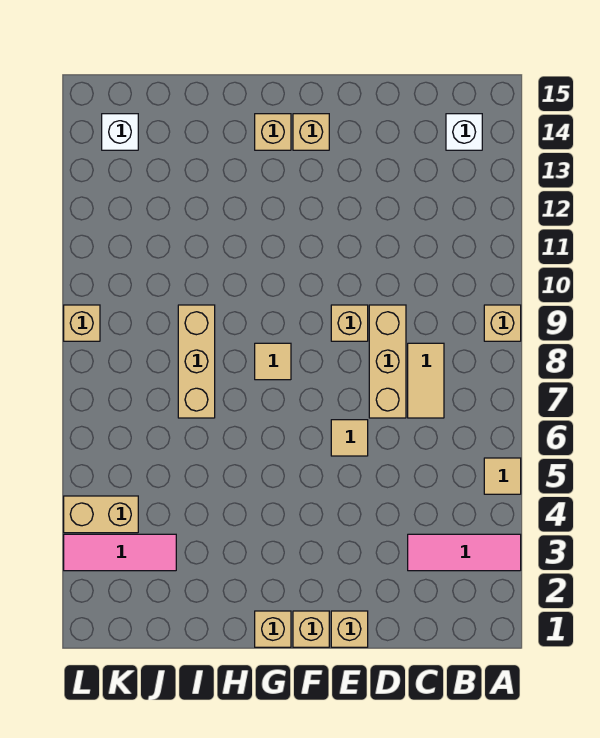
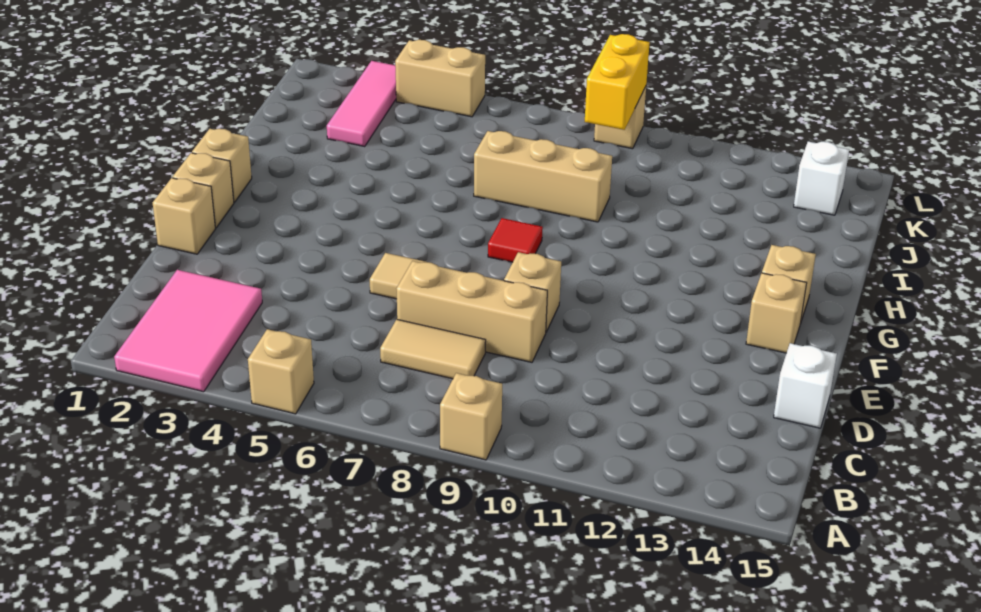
pink tile A3:C3 level 1 -> pink tile A2:C3 level 1
tan tile A5 level 1 -> tan brick A5 level 1
white brick B14 level 1 -> white brick D15 level 1
tan tile G8 level 1 -> red tile G8 level 1
tan brick K4:L4 level 1 -> tan brick L4:L5 level 1
none -> yellow brick K9:L9 level 2

